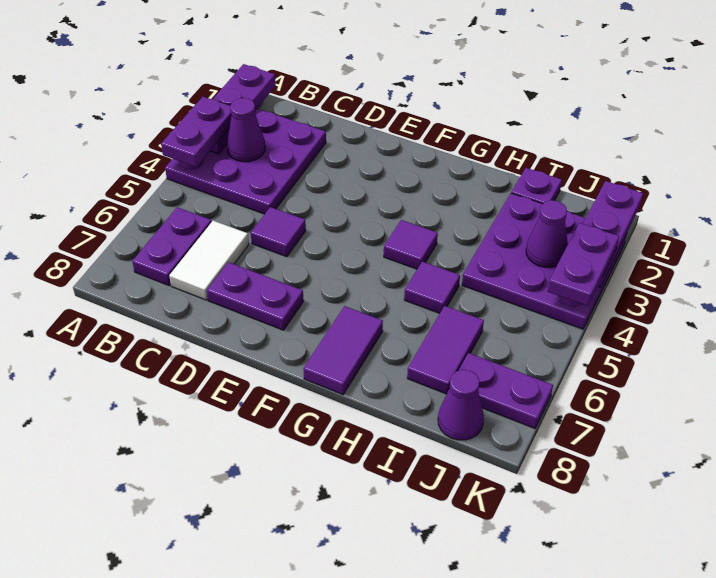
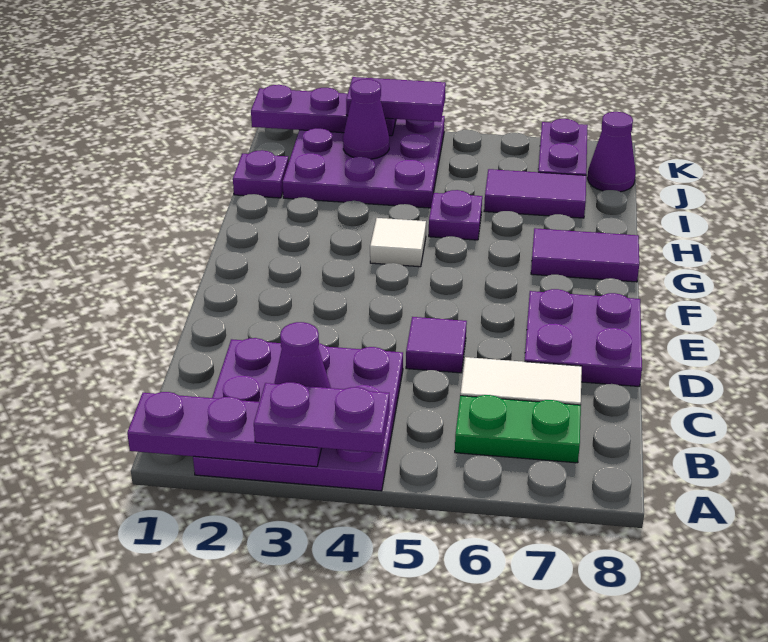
purple plate B6:B7 level 1 -> green plate B6:B7 level 1
purple plate D7:E7 level 1 -> purple plate D7:E8 level 1
purple tile G4 level 1 -> white tile G4 level 1
purple tile H5 level 1 -> purple plate H5 level 1
purple plate K3:K4 level 3 -> purple tile K3:K4 level 3

